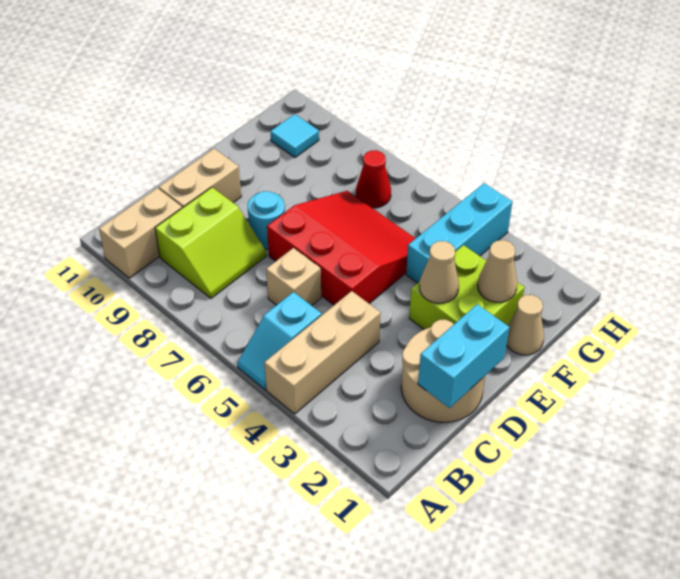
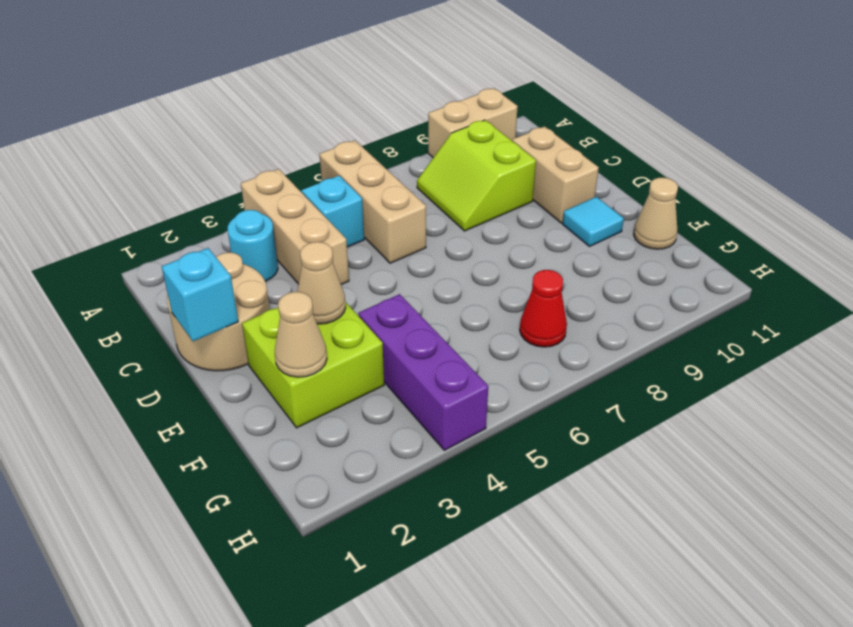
tan brick A10:B10 level 1 -> tan brick A9:A10 level 1
cyan brick C1:D1 level 2 -> cyan brick D1 level 2
tan brick C6 level 1 -> tan brick A6:C6 level 1
red slope D5:F7 level 1 top D -> none
cyan round brick D8 level 1 -> cyan round brick B3 level 1
tan cone F1 level 1 -> tan cone F11 level 1
cyan brick F4:H4 level 1 -> purple brick F4:H4 level 1
cyan tile G10 level 1 -> cyan tile E10 level 1

